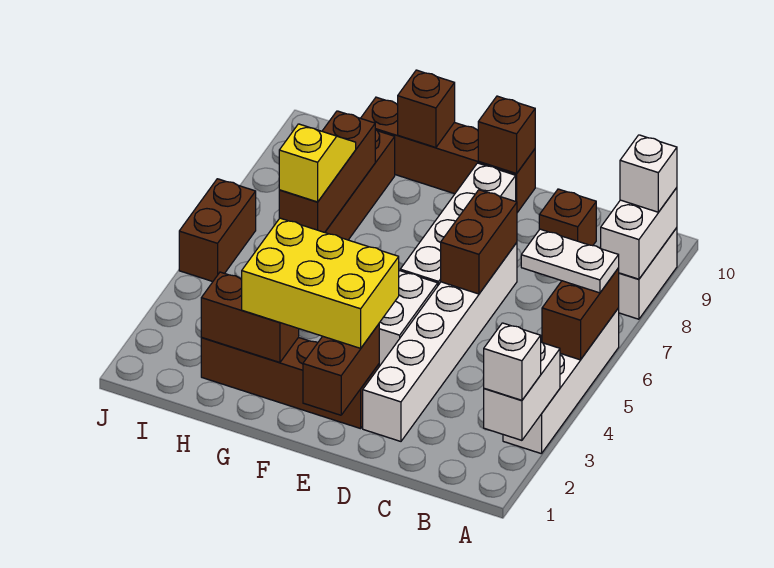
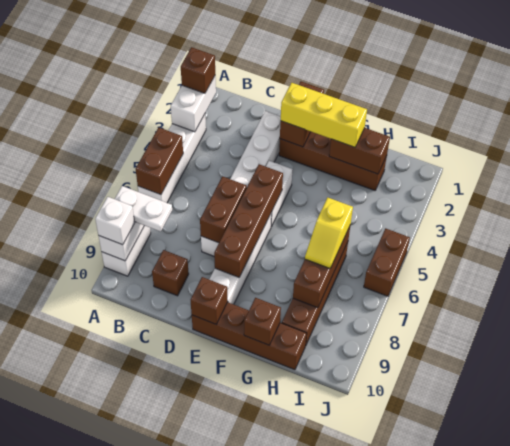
white brick A2 level 3 -> brown brick A2 level 3
white plate A6:B6 level 3 -> white plate A8:B8 level 3
yellow brick E2:G3 level 3 -> yellow brick E2:G2 level 3
none -> brown brick E5:E8 level 2

